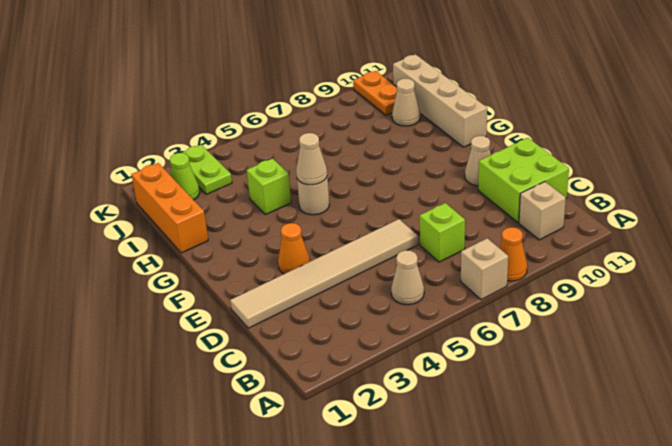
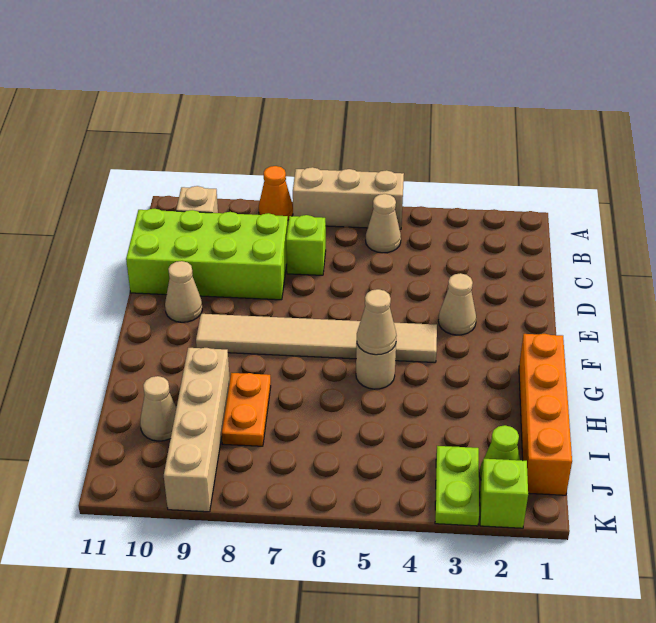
tan brick A7 level 1 -> tan brick A5:A7 level 1
lime brick C10:D11 level 1 -> lime brick C8:D11 level 1
tan tile D1:D6 level 1 -> tan tile F4:F9 level 1
orange cone E3 level 1 -> tan cone E3 level 1
tan brick G11:J11 level 1 -> tan brick H9:K9 level 1
orange brick H1:J1 level 1 -> orange brick G1:J1 level 1
lime brick H4 level 1 -> lime brick K2 level 1
orange plate J10:K10 level 1 -> orange plate H8:I8 level 1

